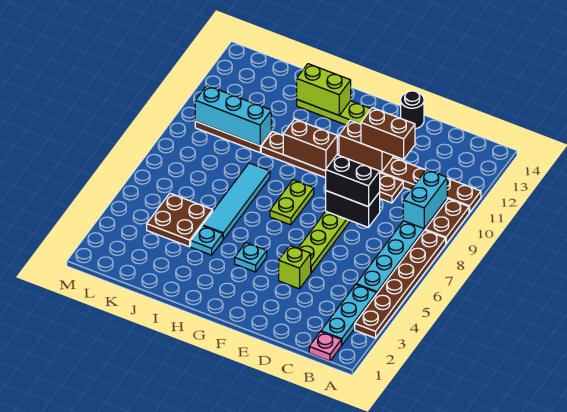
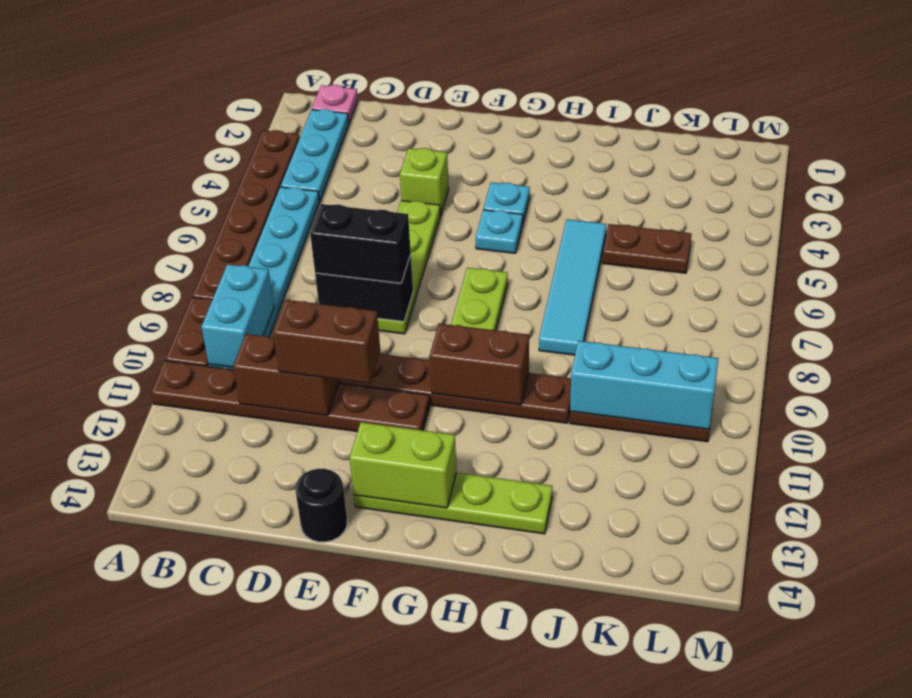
brown brick E11:F11 level 2 -> brown brick C11:D11 level 2
lime brick H13:I13 level 2 -> lime brick F13:G13 level 2
cyan plate I4 level 1 -> cyan plate G5 level 1
brown plate J4:K5 level 1 -> brown plate J5:K5 level 1

